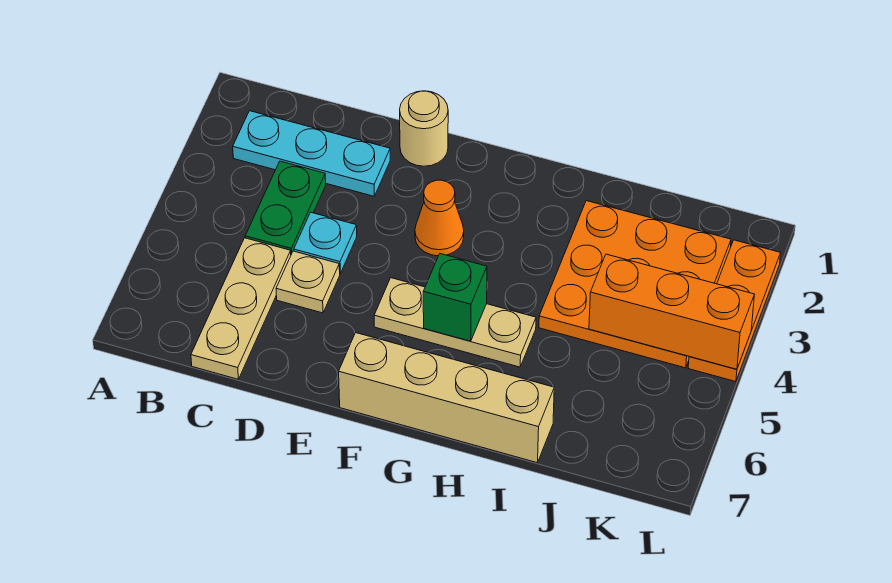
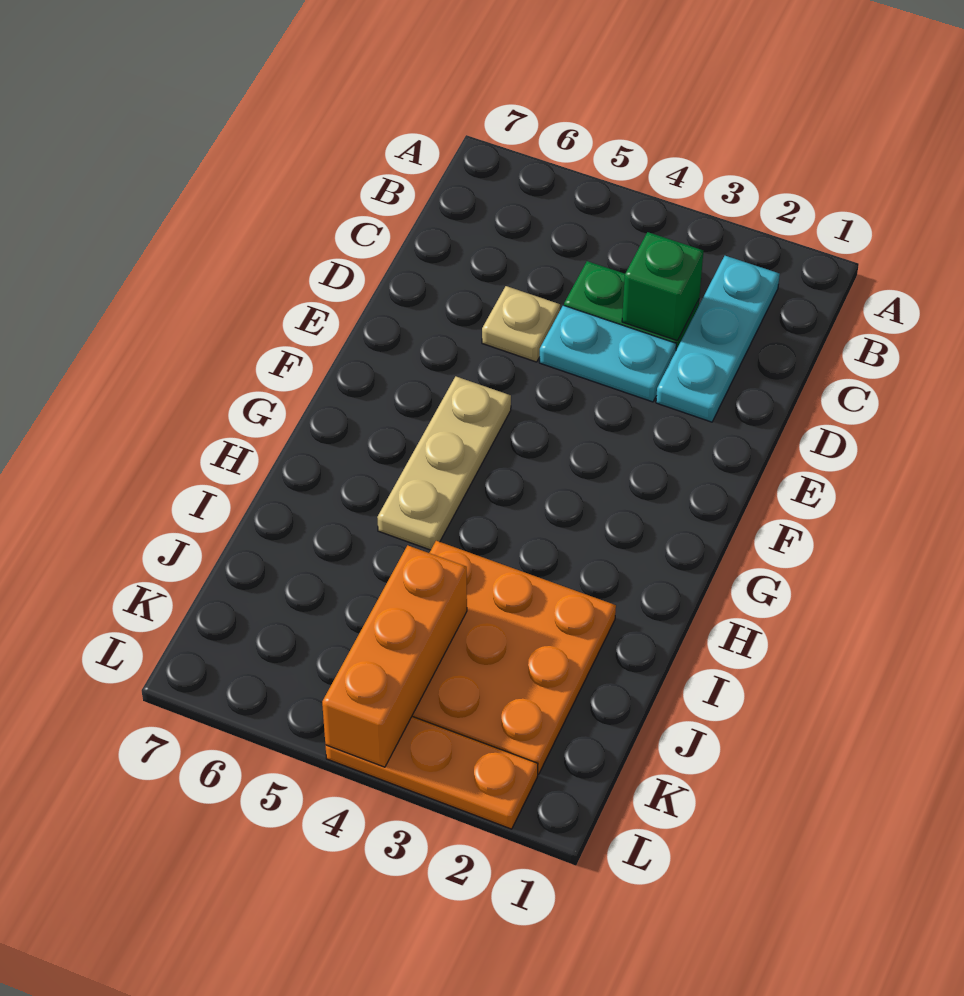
tan plate C5:C7 level 1 -> none
cyan plate D4 level 1 -> cyan plate D3:D4 level 1
tan round brick E1 level 1 -> none
orange cone F3 level 1 -> none
tan brick F7:I7 level 1 -> none
green brick G5 level 2 -> green brick C3 level 2

